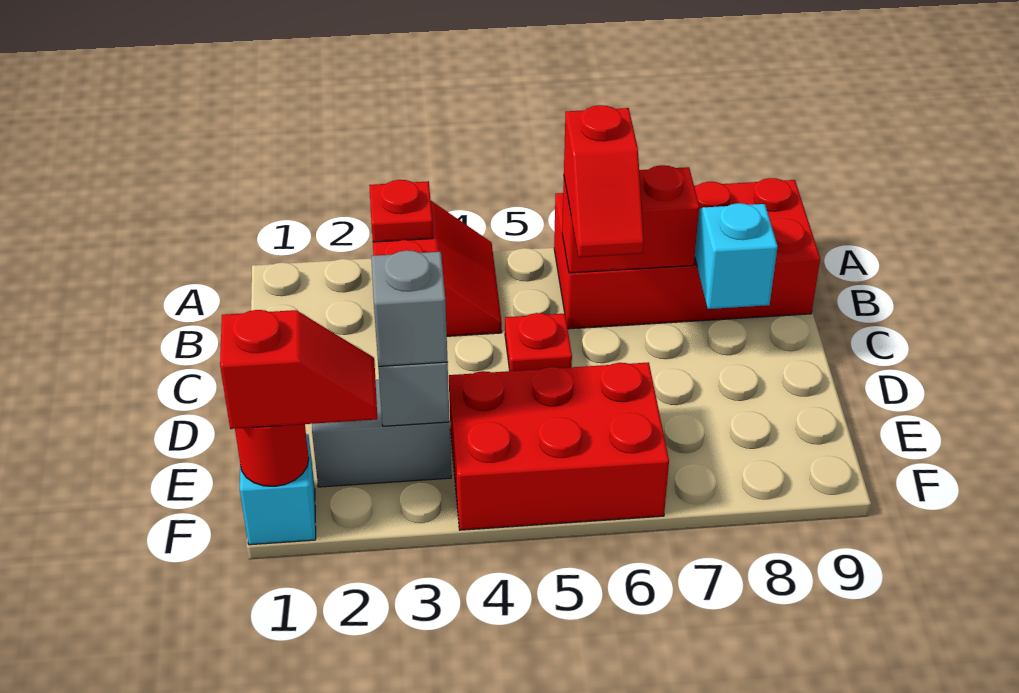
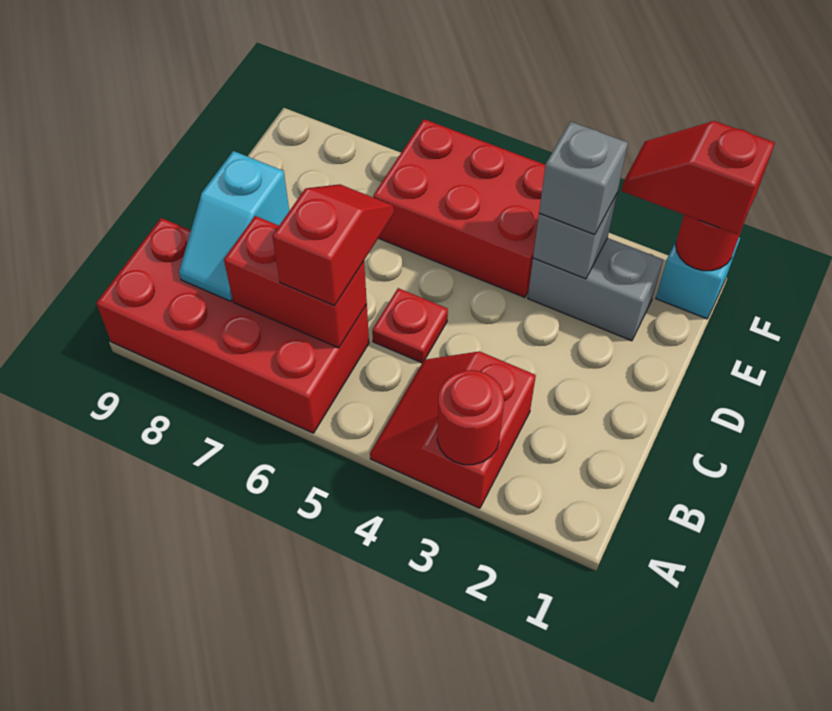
red plate A3 level 2 -> red round brick A3 level 2

